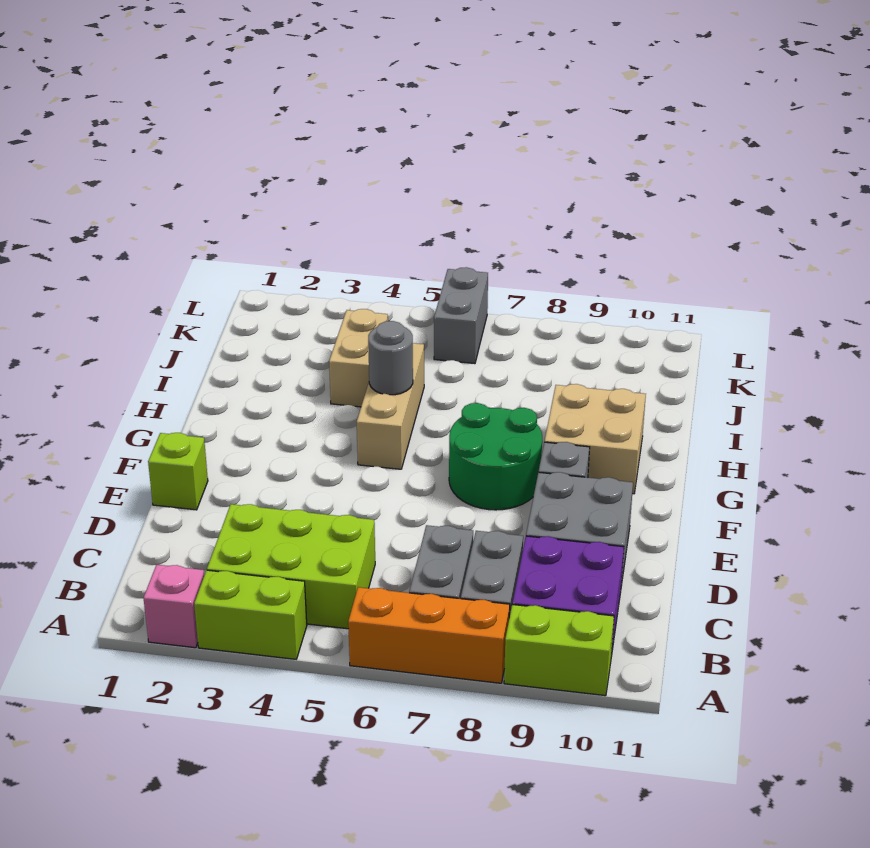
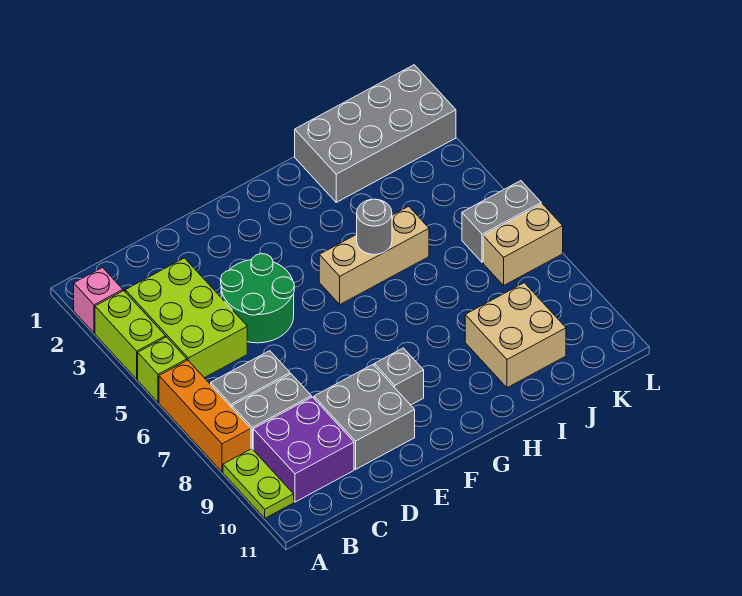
lime brick A9:A10 level 1 -> lime plate A9:A10 level 1
lime brick E1 level 1 -> lime brick A5 level 1
green round brick F7:G8 level 1 -> green round brick D4:E5 level 1
tan brick G9:H10 level 1 -> tan brick I9:J10 level 1
none -> grey brick I1:L2 level 1
tan brick I4:J4 level 1 -> tan brick K7:L7 level 1

